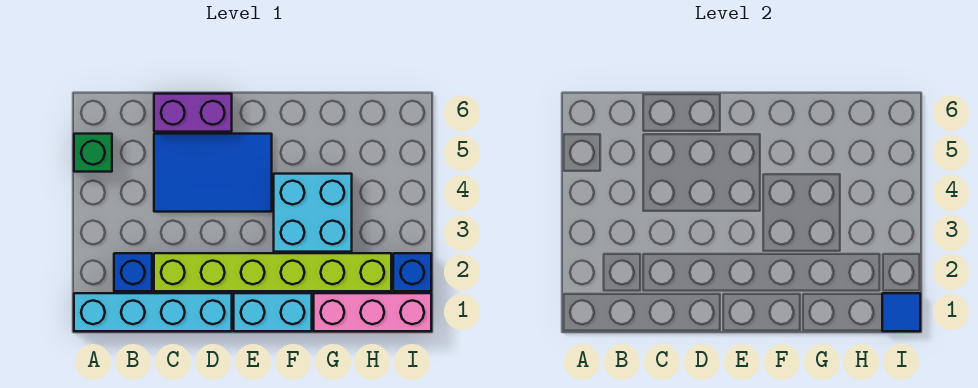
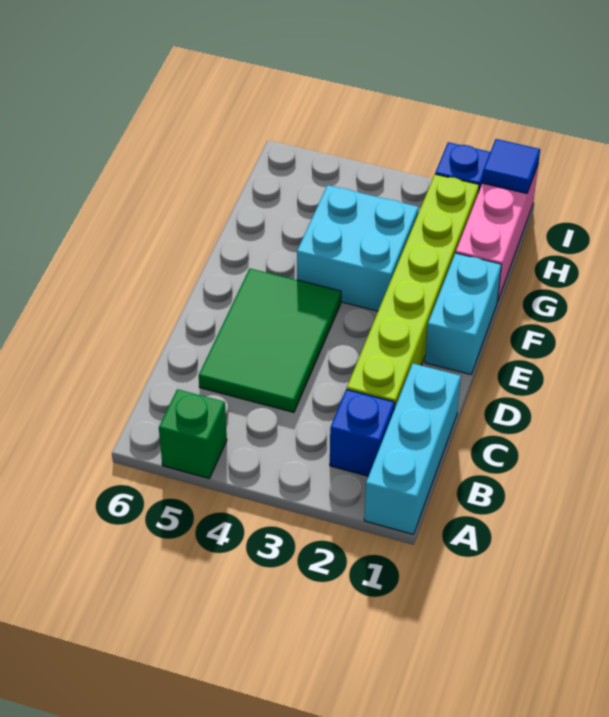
cyan brick A1:D1 level 1 -> cyan brick A1:C1 level 1
blue tile C4:E5 level 1 -> green tile C4:E5 level 1
purple brick C6:D6 level 1 -> none

